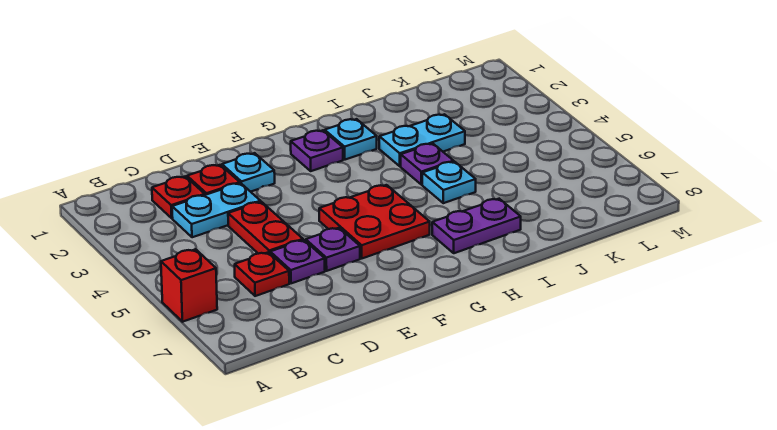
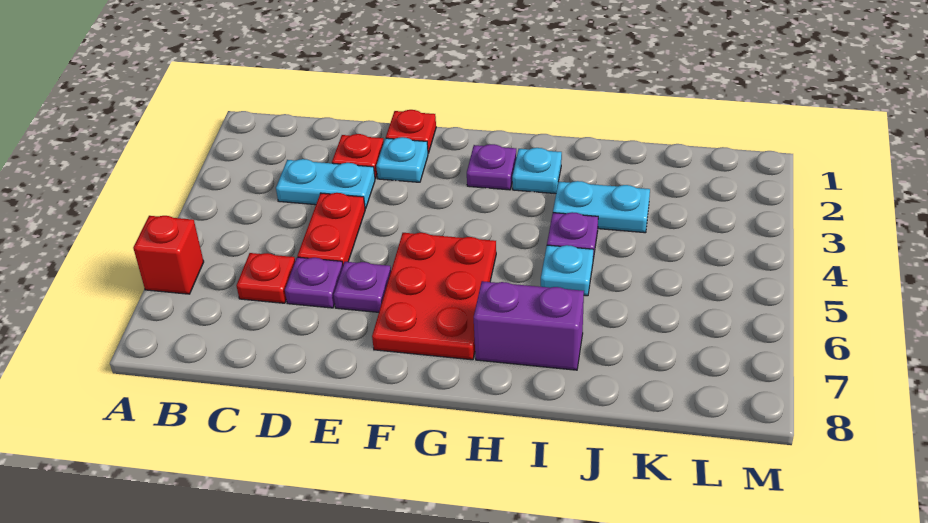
red plate C2 level 1 -> red plate E1 level 1
red plate F5:G6 level 1 -> red plate F5:G7 level 1
purple plate H7:I7 level 1 -> purple brick H7:I7 level 1

